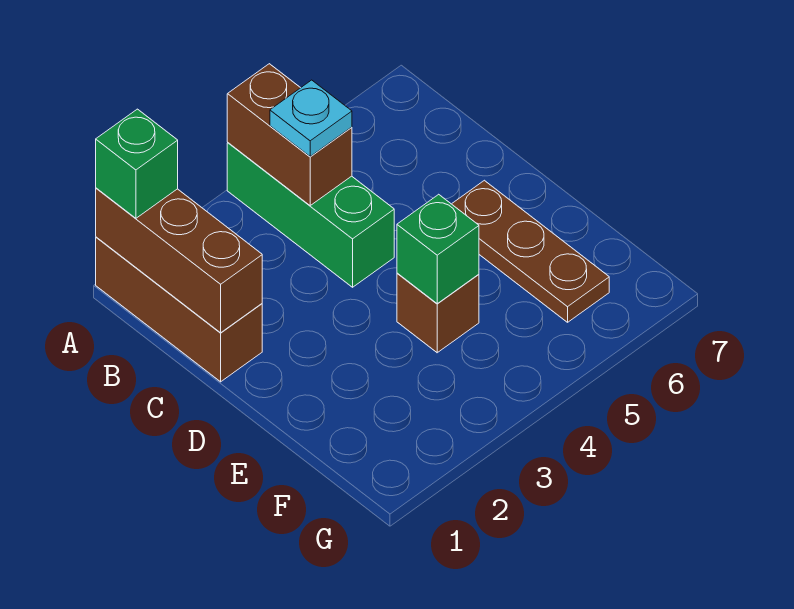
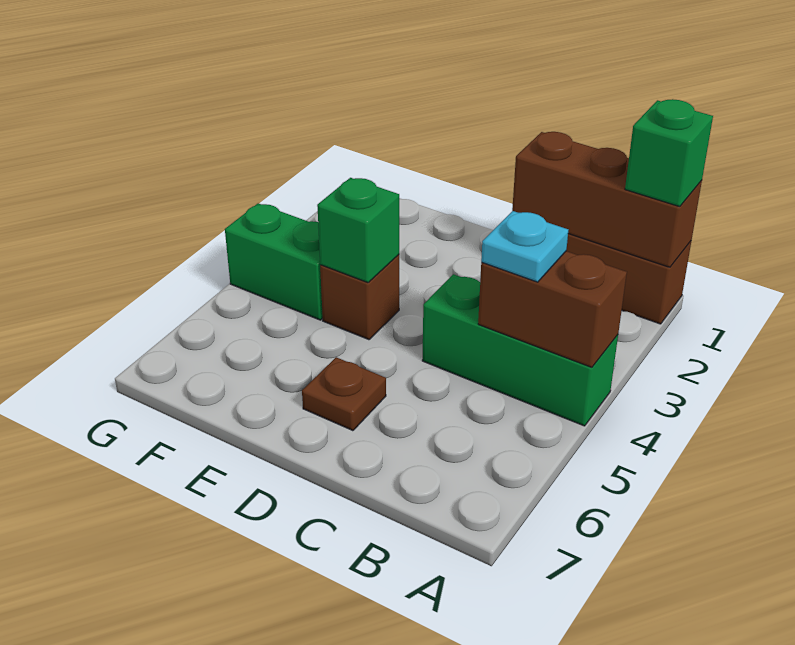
brown plate D6:F6 level 1 -> brown plate D6 level 1
none -> green brick F4:G4 level 1

